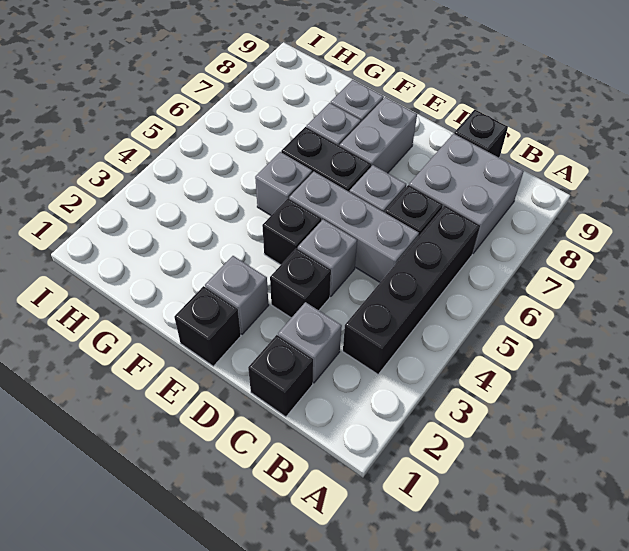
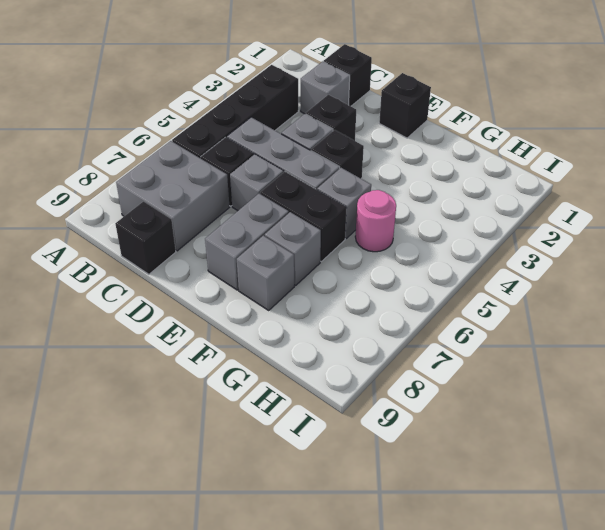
grey brick E2 level 1 -> none
none -> pink round brick G5 level 1

